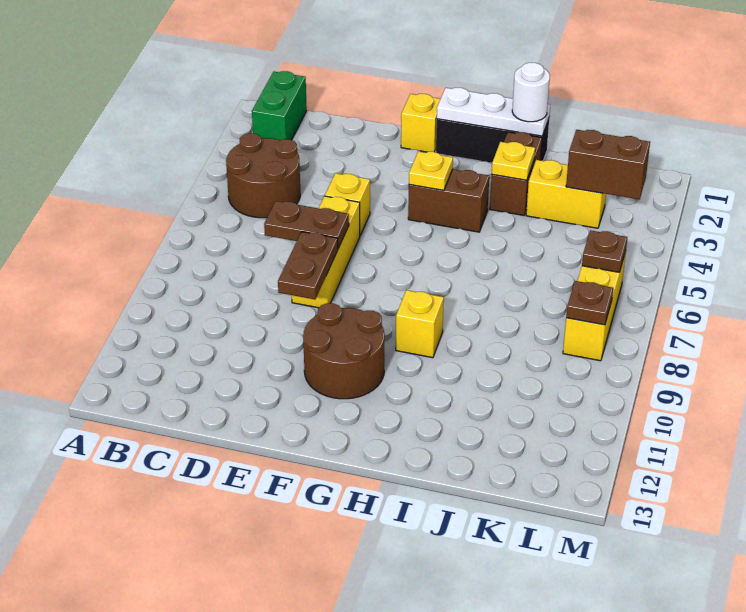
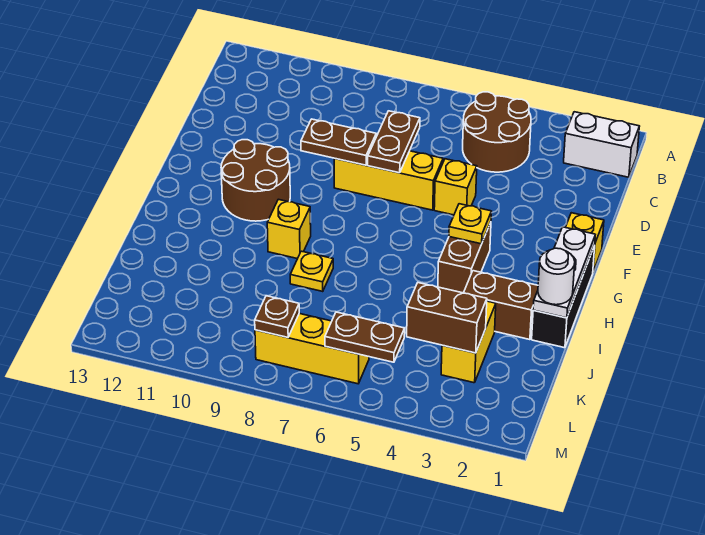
green brick B1:B2 level 1 -> white brick B1:B2 level 1
yellow plate I3 level 2 -> yellow plate I8 level 1
brown brick K3:L3 level 2 -> brown brick K3:K4 level 2
brown plate L6 level 2 -> brown plate L5:L6 level 2

